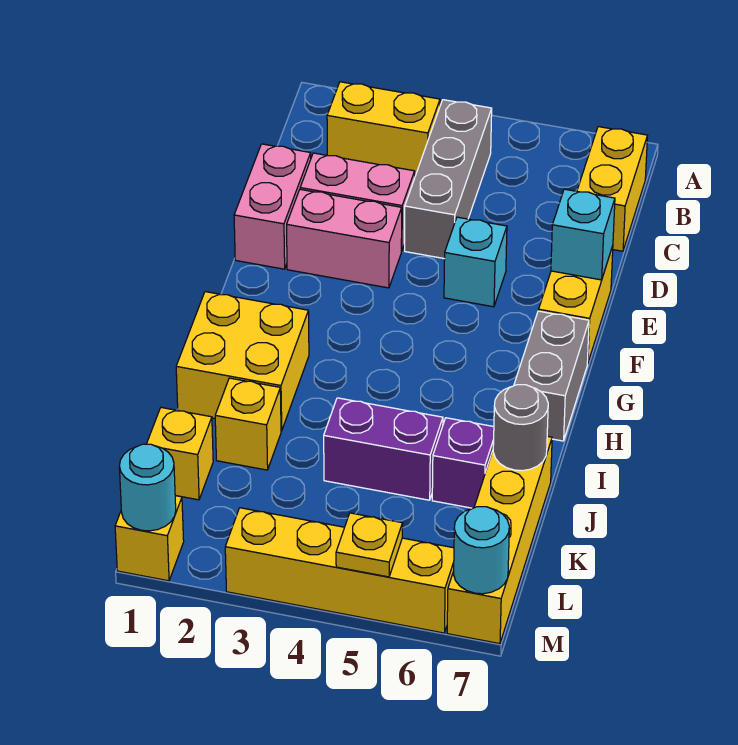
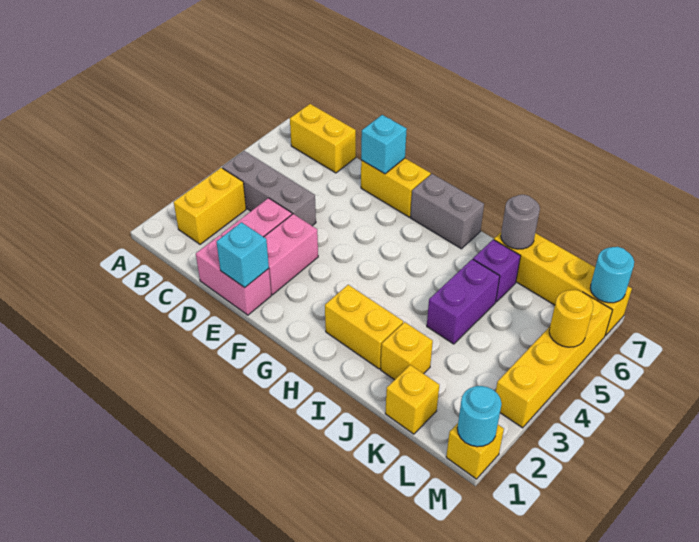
cyan brick E5 level 1 -> cyan brick E1 level 2
yellow brick H1:I2 level 1 -> yellow brick H2:I2 level 1
yellow plate M5 level 2 -> yellow round brick M5 level 2

